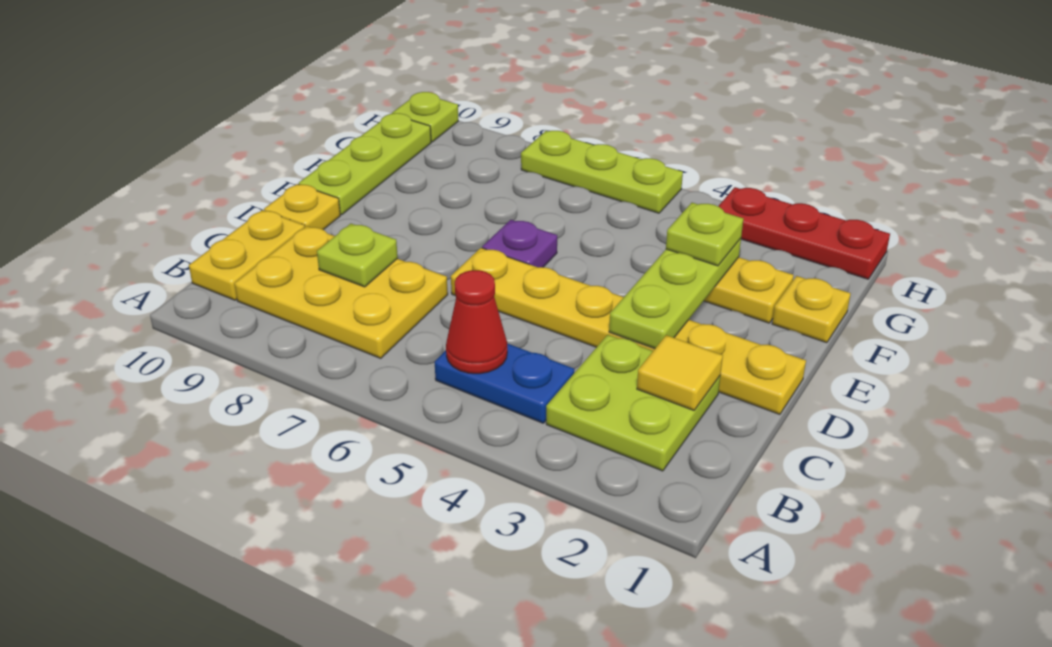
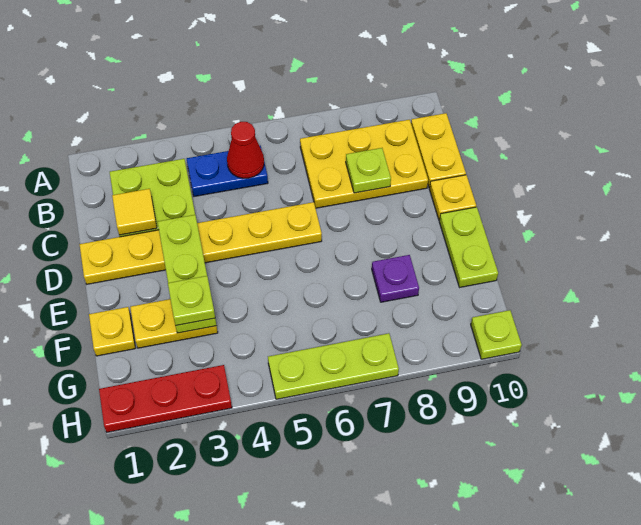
purple plate E6 level 1 -> purple plate F8 level 1
lime plate E10:G10 level 1 -> lime plate E10:F10 level 1

